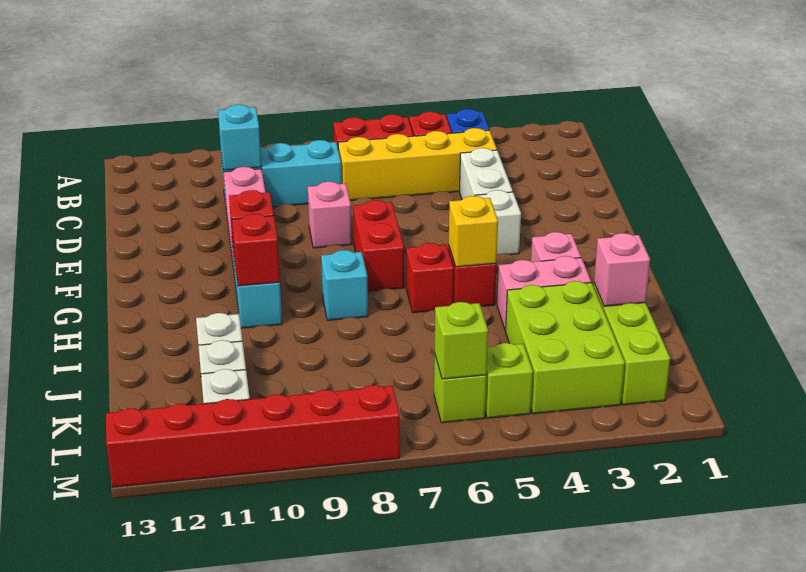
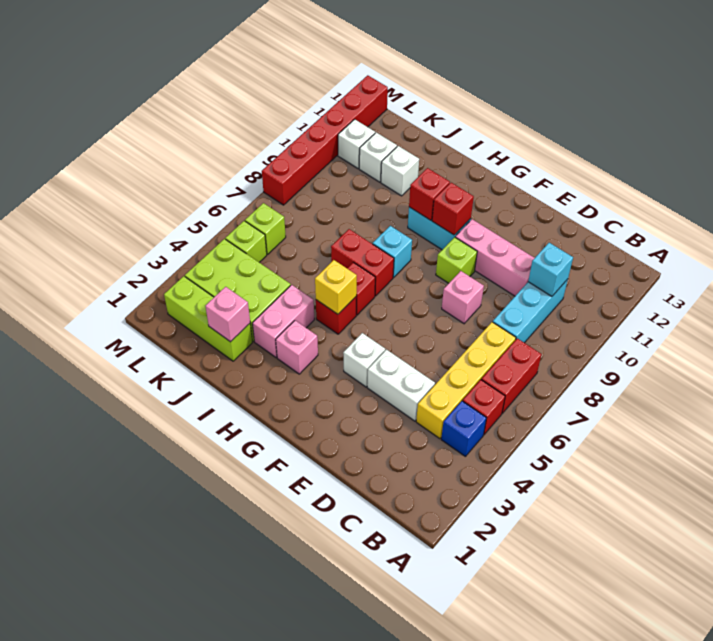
red brick F7:G7 level 1 -> red brick H7:I7 level 1
lime brick L6 level 2 -> lime brick F9 level 1

